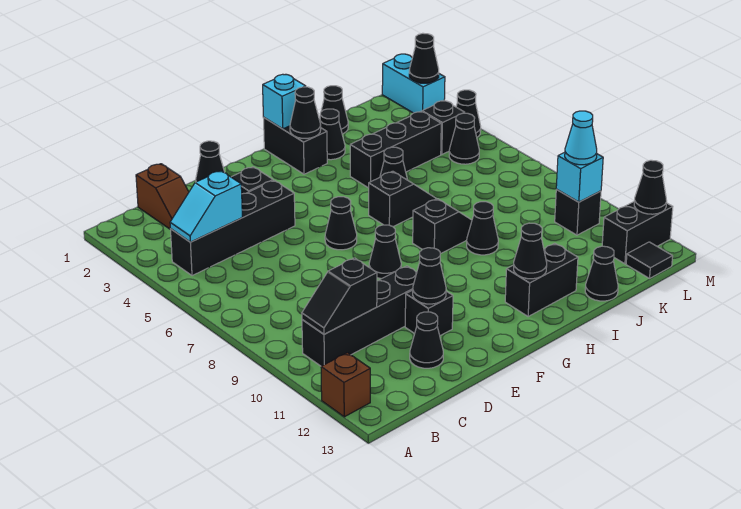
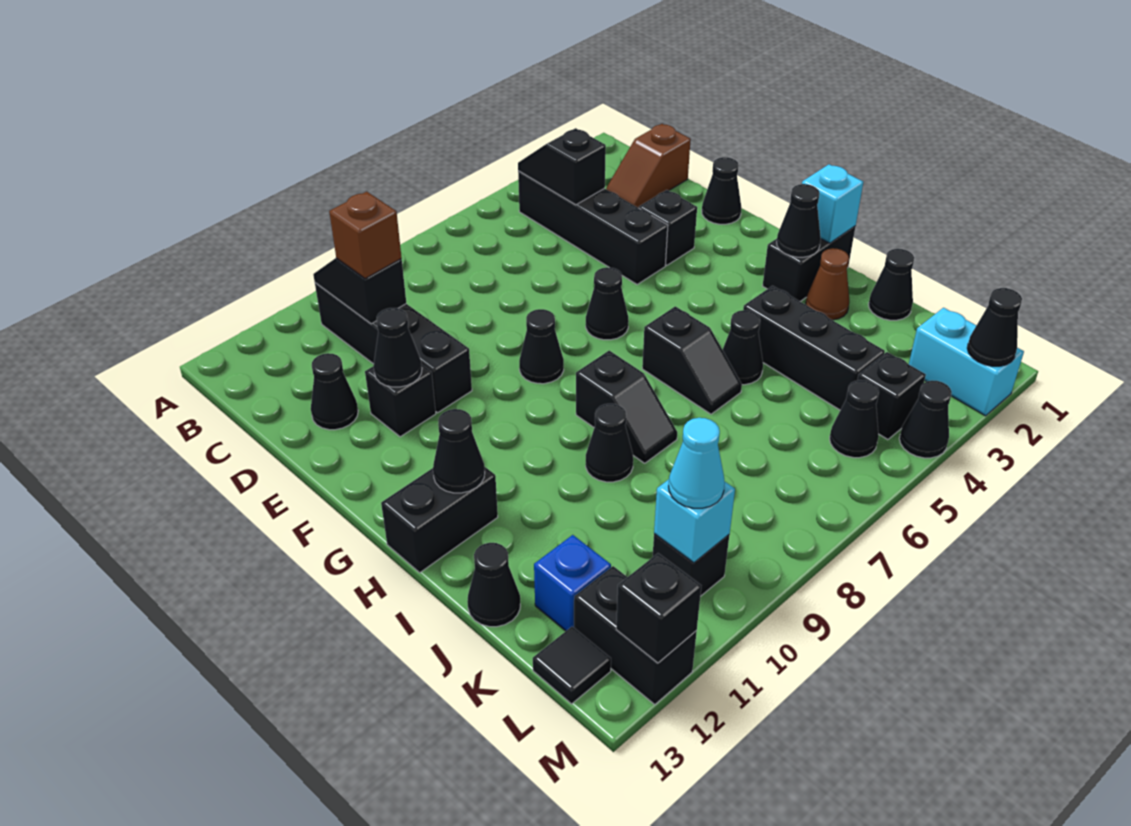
brown brick A12 level 1 -> brown brick C10 level 3
cyan slope B4:C4 level 2 top C -> black slope B4:C4 level 2 top C
black brick H12:I12 level 1 -> black brick H12:H13 level 1
black cone I2 level 1 -> brown cone I2 level 1
none -> blue brick K12 level 1
cyan brick M1:M2 level 1 -> cyan brick L2:M2 level 1
black cone M12 level 2 -> black brick M12 level 2

